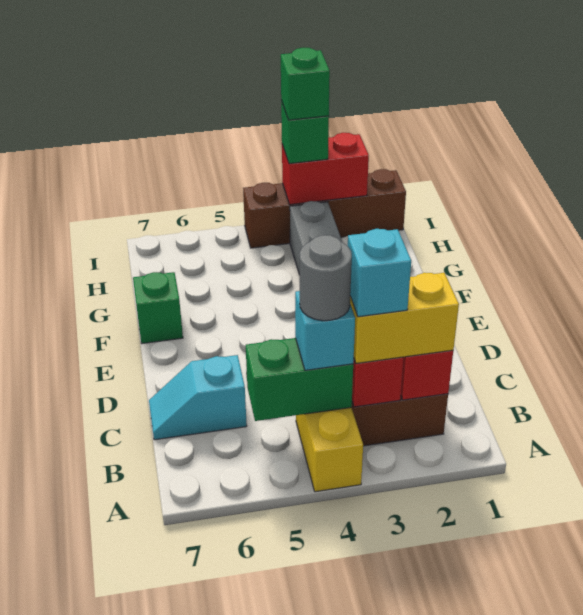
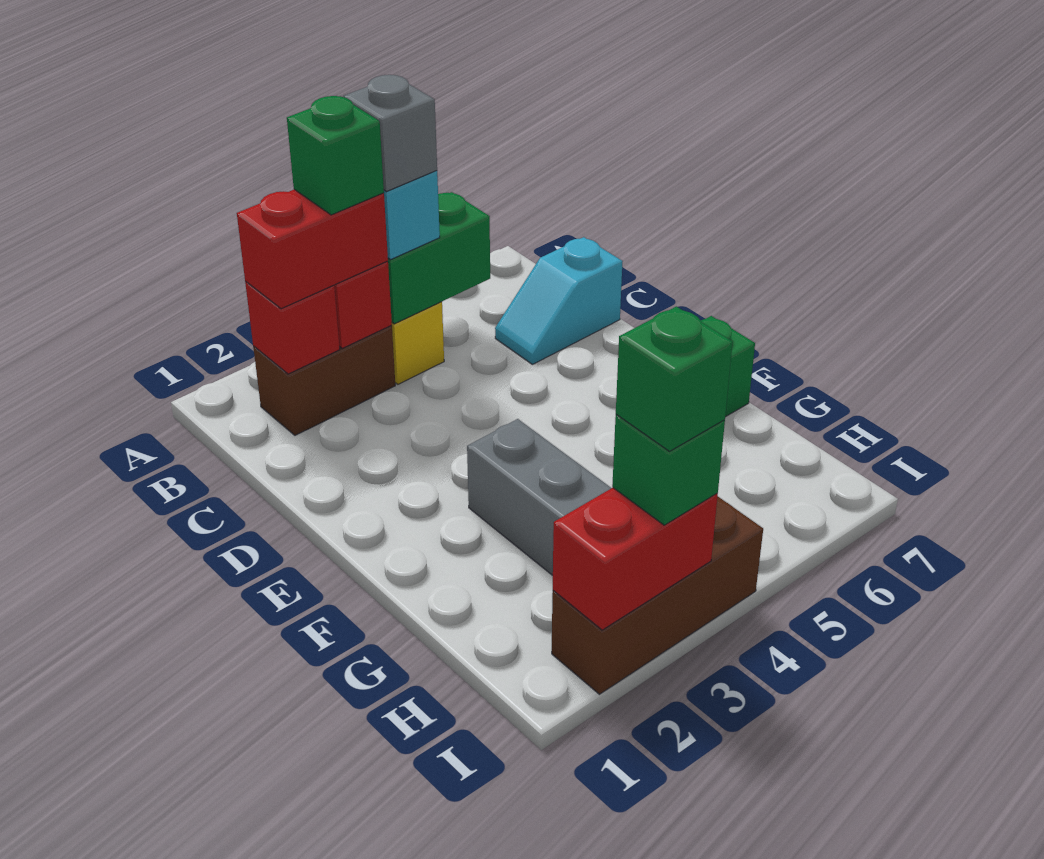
yellow brick B2:B3 level 3 -> red brick B2:B3 level 3
cyan brick B3 level 4 -> green brick B3 level 4
grey round brick B4 level 4 -> grey brick B4 level 4
cyan slope C6:C7 level 1 top 6 -> cyan slope C6:C7 level 1 top 7
brown brick I1:I4 level 1 -> brown brick I2:I4 level 1

